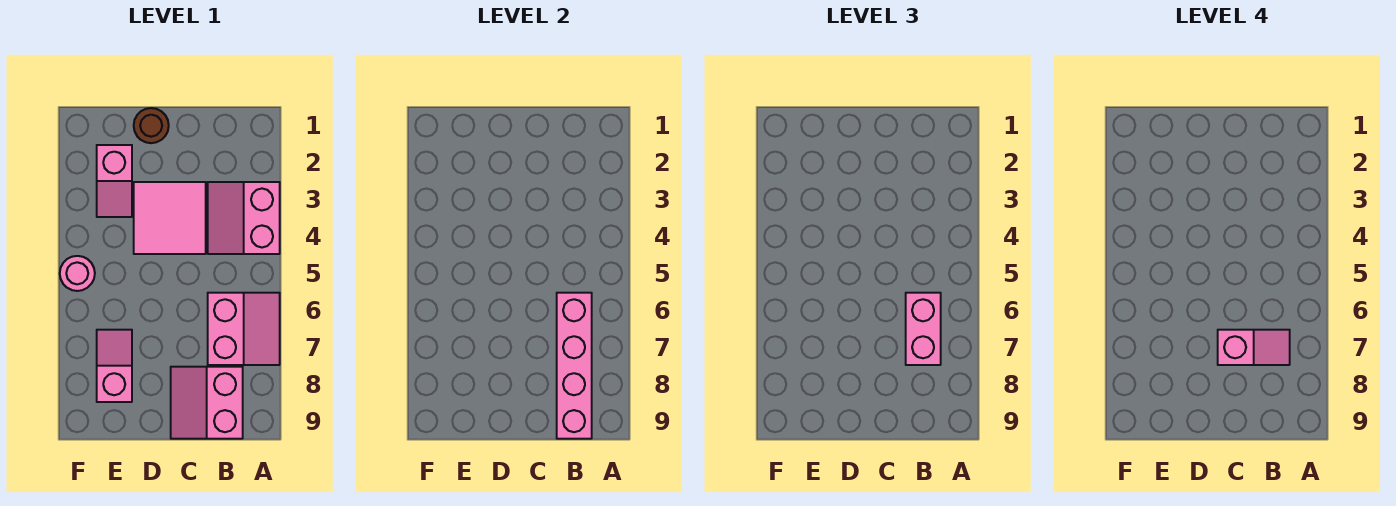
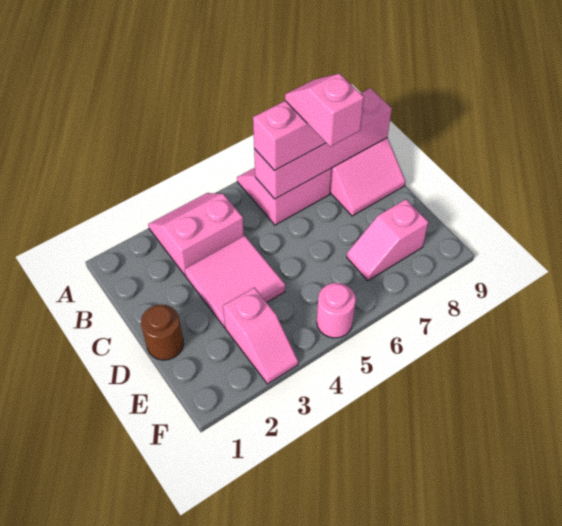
pink slope A3:B4 level 1 top A -> pink slope A3:B4 level 1 top B
pink slope E2:E3 level 1 top 2 -> pink slope E3:F3 level 1 top E

